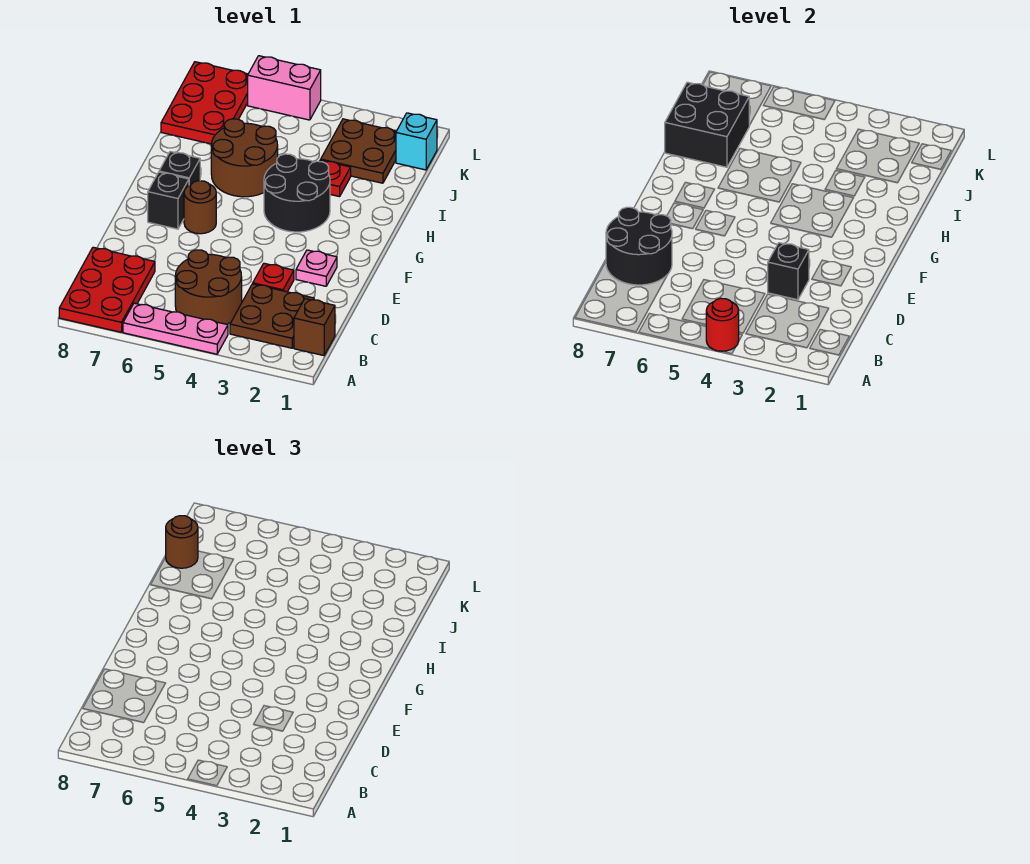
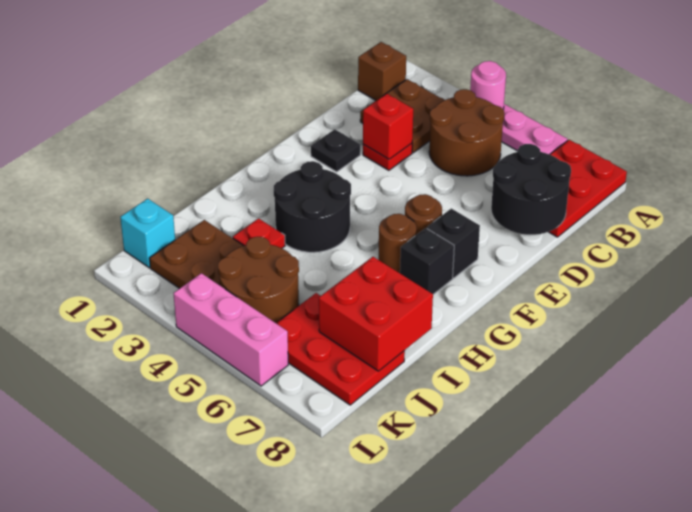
red round brick A4 level 2 -> pink round brick A4 level 2
black brick D3 level 2 -> red brick D3 level 2
pink plate E2 level 1 -> black plate E2 level 1
brown round brick H5:I6 level 1 -> brown round brick J4:K5 level 1
black brick I7:J8 level 2 -> red brick I7:J8 level 2
red plate J7:L8 level 1 -> red plate J6:K8 level 1
brown round brick J8 level 3 -> brown round brick G6 level 1
pink brick L5:L6 level 1 -> pink brick L4:L6 level 1

